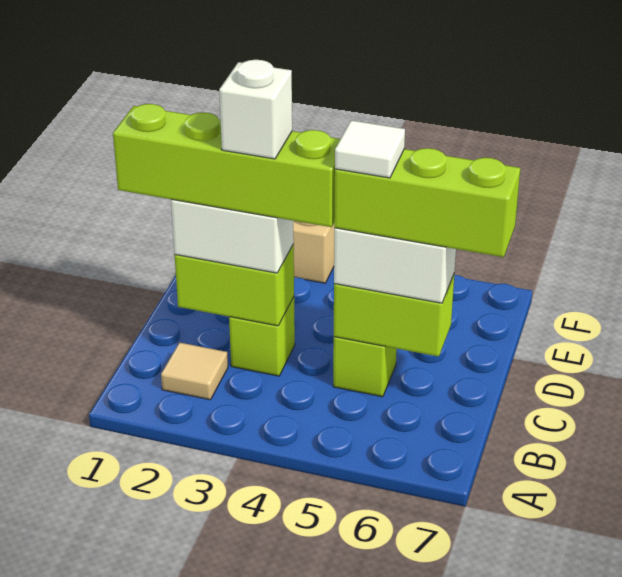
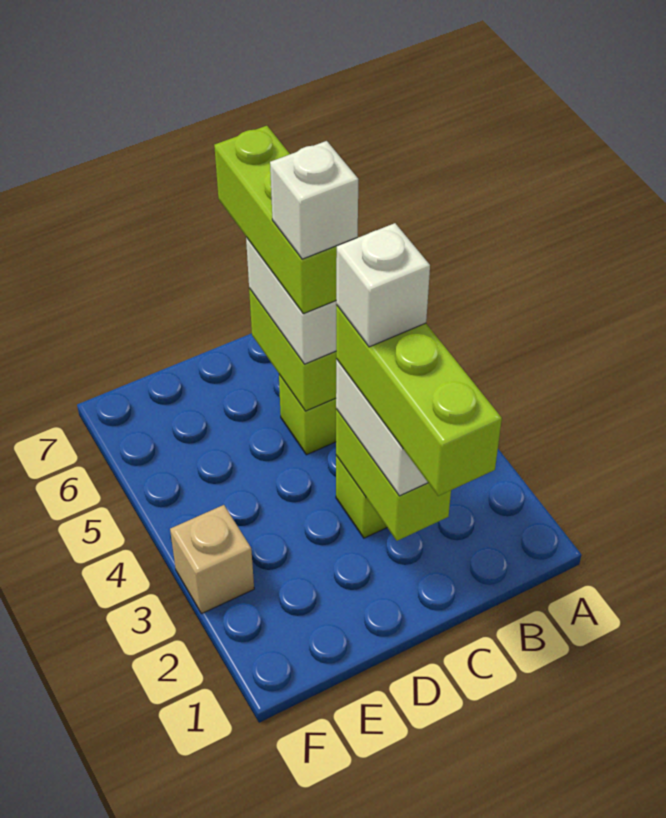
tan tile B2 level 1 -> none
lime brick C1:C4 level 4 -> lime brick C1:C3 level 4
white tile C5 level 5 -> white brick C5 level 5

